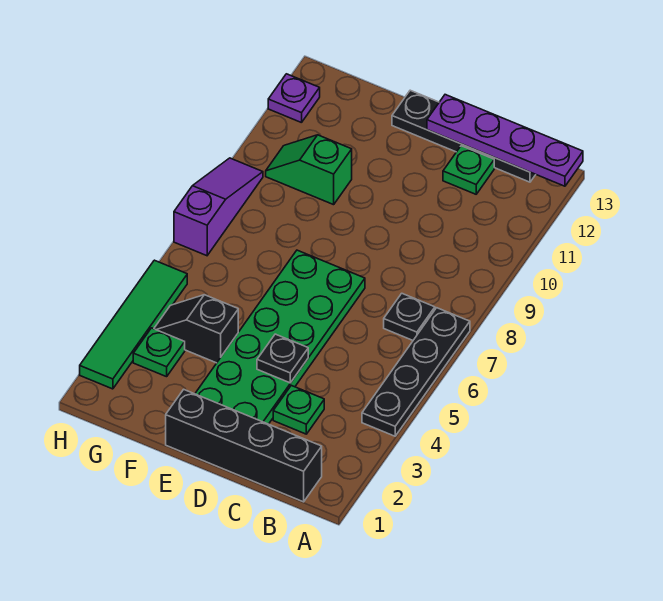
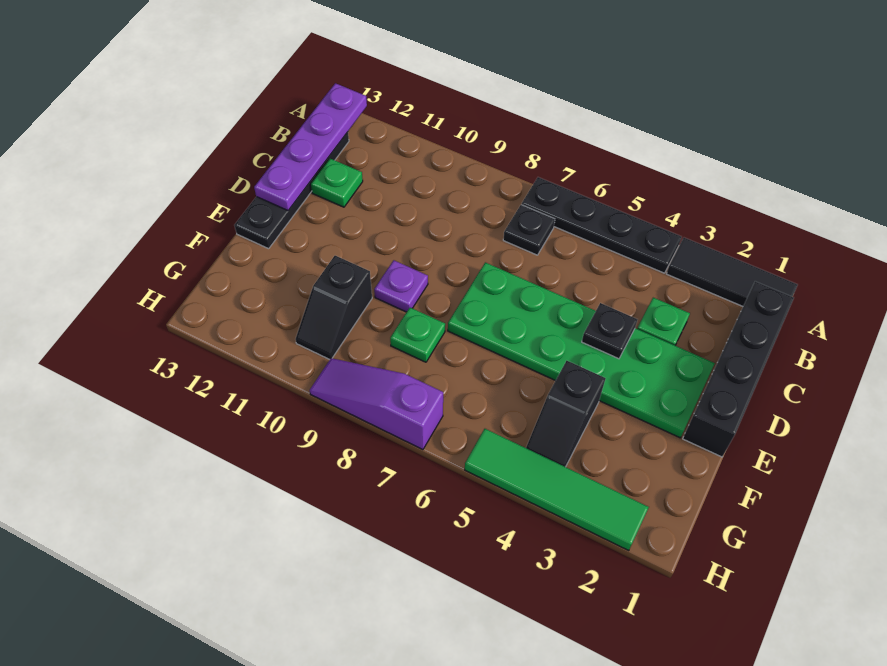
none -> black tile A1:A3 level 1
green slope F10:G10 level 1 top F -> black slope F10:G10 level 1 top F
green plate G3 level 1 -> green plate F8 level 1
purple plate H12 level 1 -> purple plate E9 level 1

